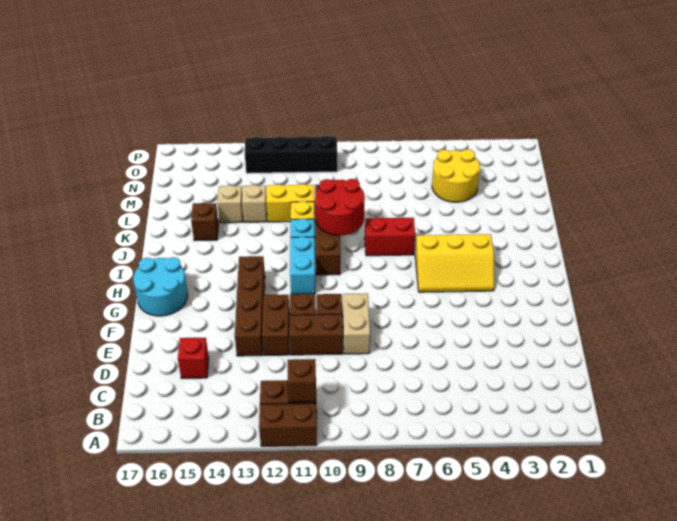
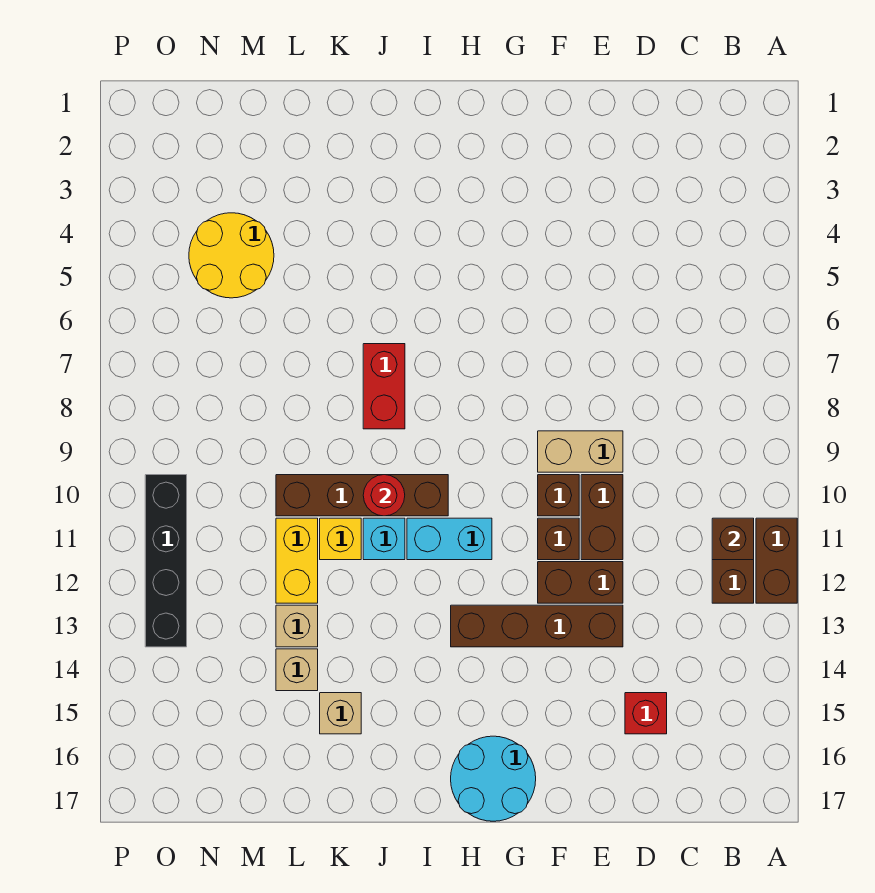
yellow slope H4:I6 level 1 top I -> none
red round brick J9:K10 level 2 -> red round brick J10 level 2
brown brick K15 level 1 -> tan brick K15 level 1

